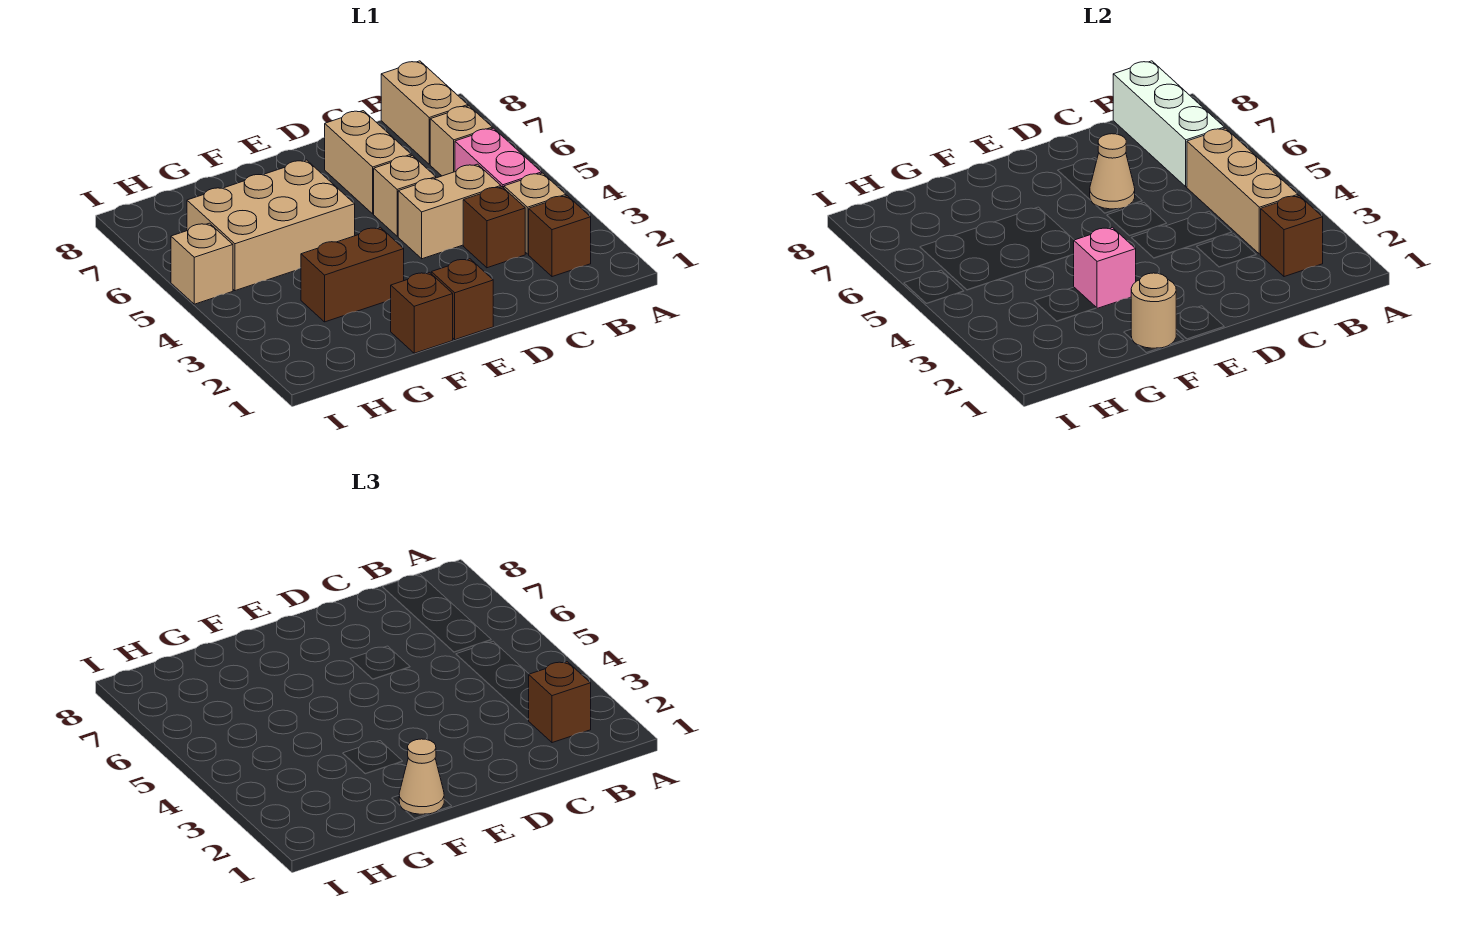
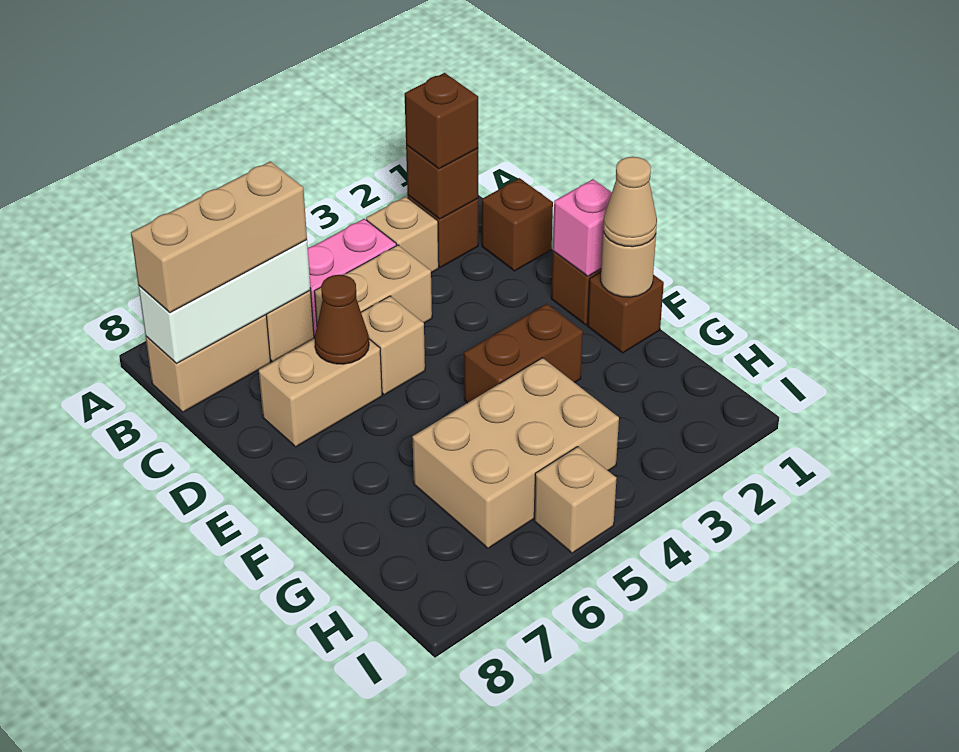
tan brick B3:B5 level 2 -> tan brick B6:B8 level 3
brown brick C3 level 1 -> brown brick C1 level 1
tan brick C4:D4 level 1 -> tan brick C4:C5 level 1
tan cone D6 level 2 -> brown cone D6 level 2
brown brick F3:G3 level 1 -> brown brick F3:F4 level 1
pink brick F3 level 2 -> pink brick E1 level 2
tan brick F5:H6 level 1 -> tan brick G4:H6 level 1

